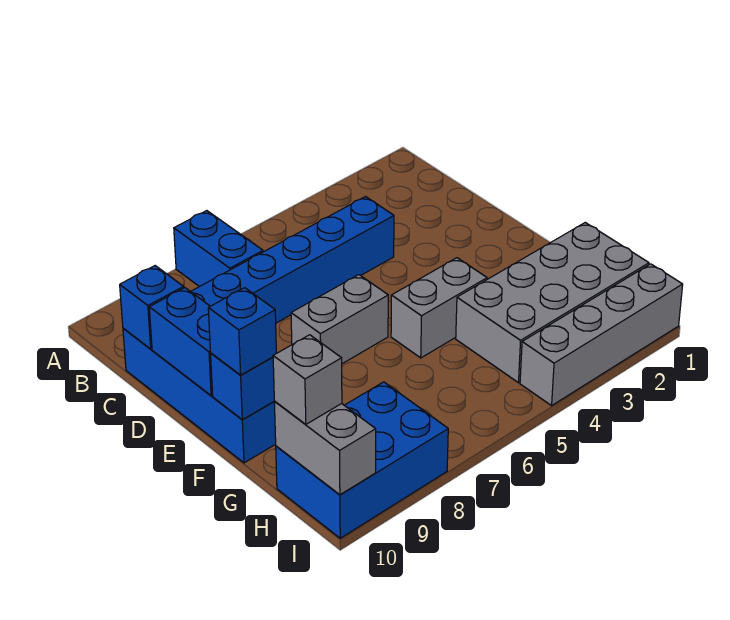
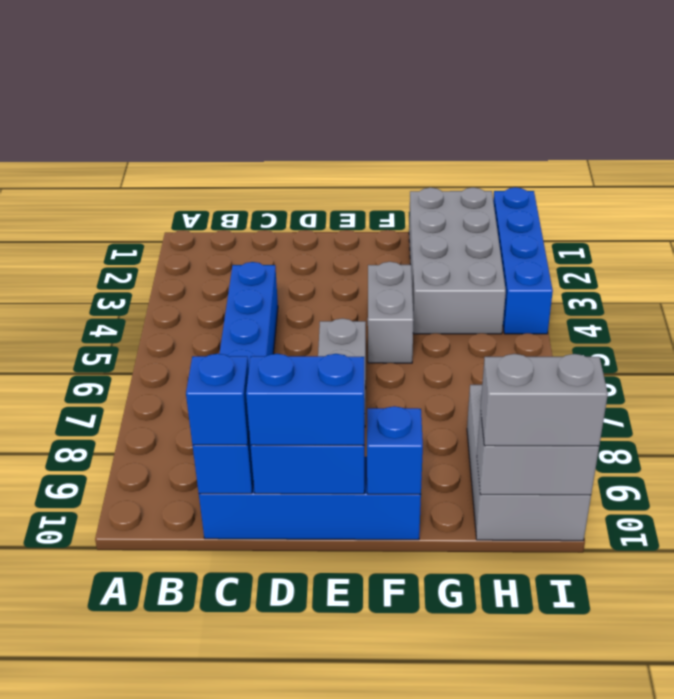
blue brick A7:B7 level 1 -> blue brick D10:E10 level 3
blue brick F10 level 3 -> blue brick C10 level 3
blue brick H8:I10 level 1 -> grey brick H8:I10 level 1
grey brick H10 level 3 -> grey brick H10:I10 level 3
grey brick I1:I4 level 1 -> blue brick I1:I4 level 1

